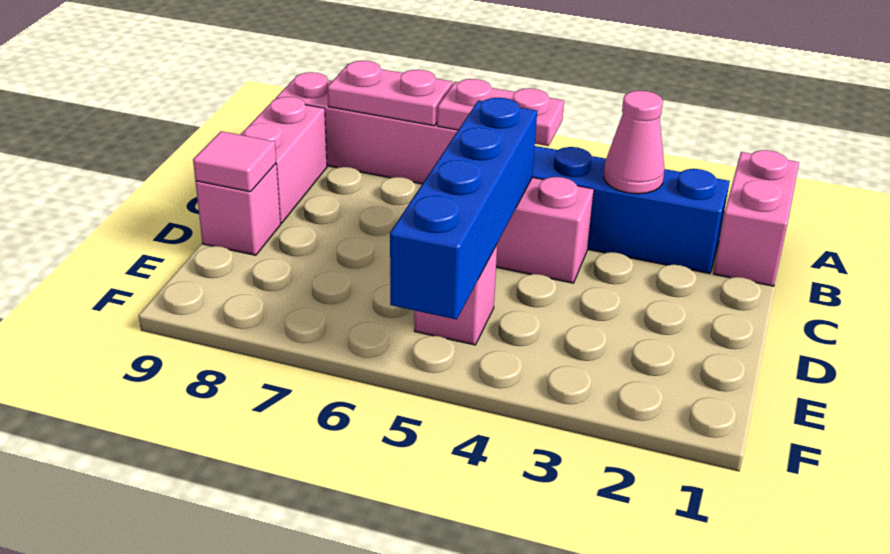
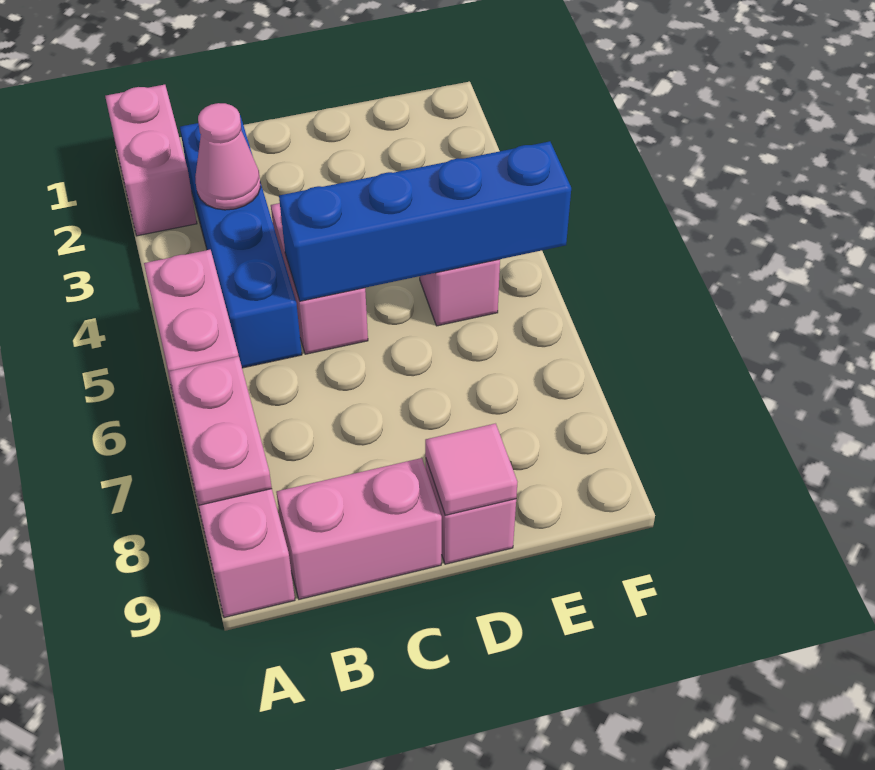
pink brick A1:B1 level 1 -> pink brick A1:A2 level 1

